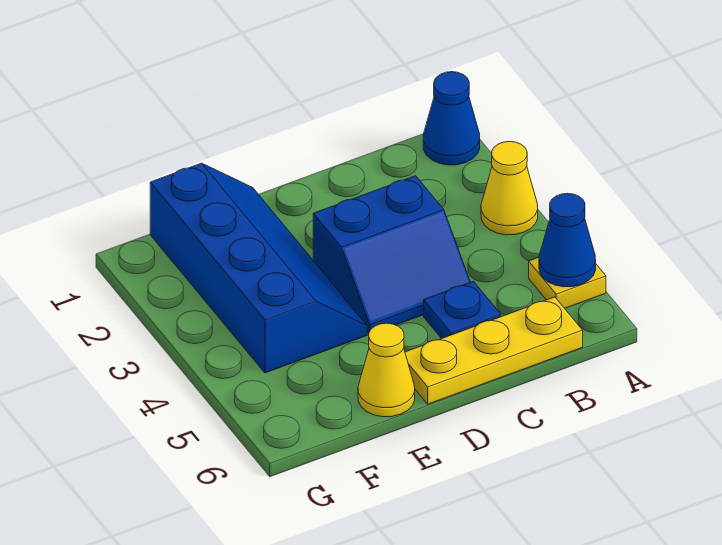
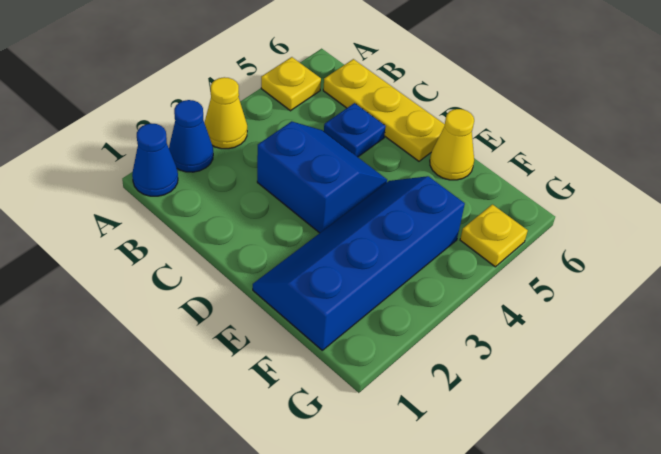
blue cone A5 level 2 -> blue cone A2 level 1
none -> yellow plate G5 level 1

